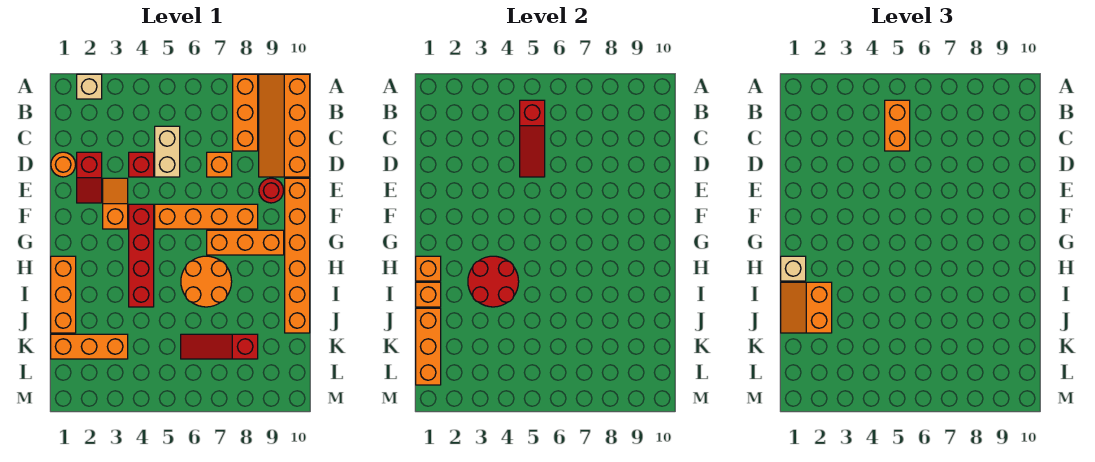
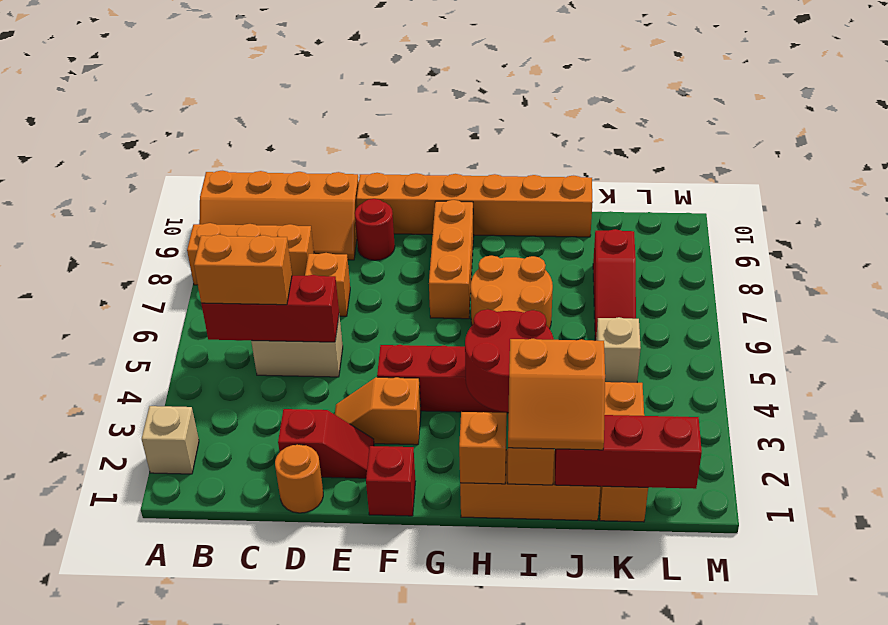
red slope B5:D5 level 2 top B -> red brick B5:D5 level 2
red brick D4 level 1 -> red brick F1 level 1
orange brick F5:F8 level 1 -> none
tan brick H1 level 3 -> tan brick K5 level 1
orange brick J1:L1 level 2 -> red brick J1:L1 level 2

